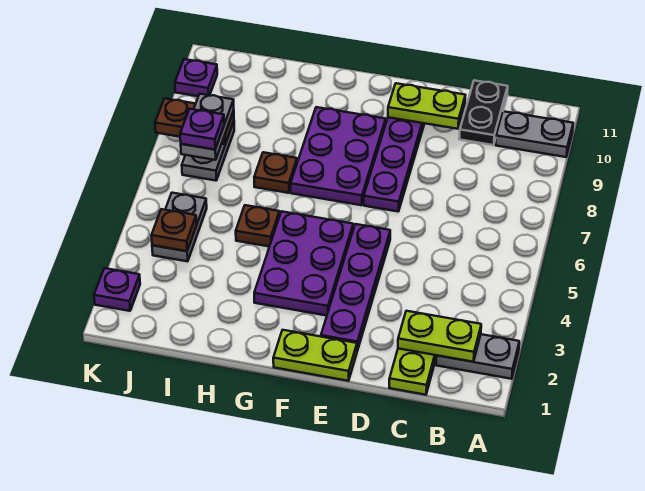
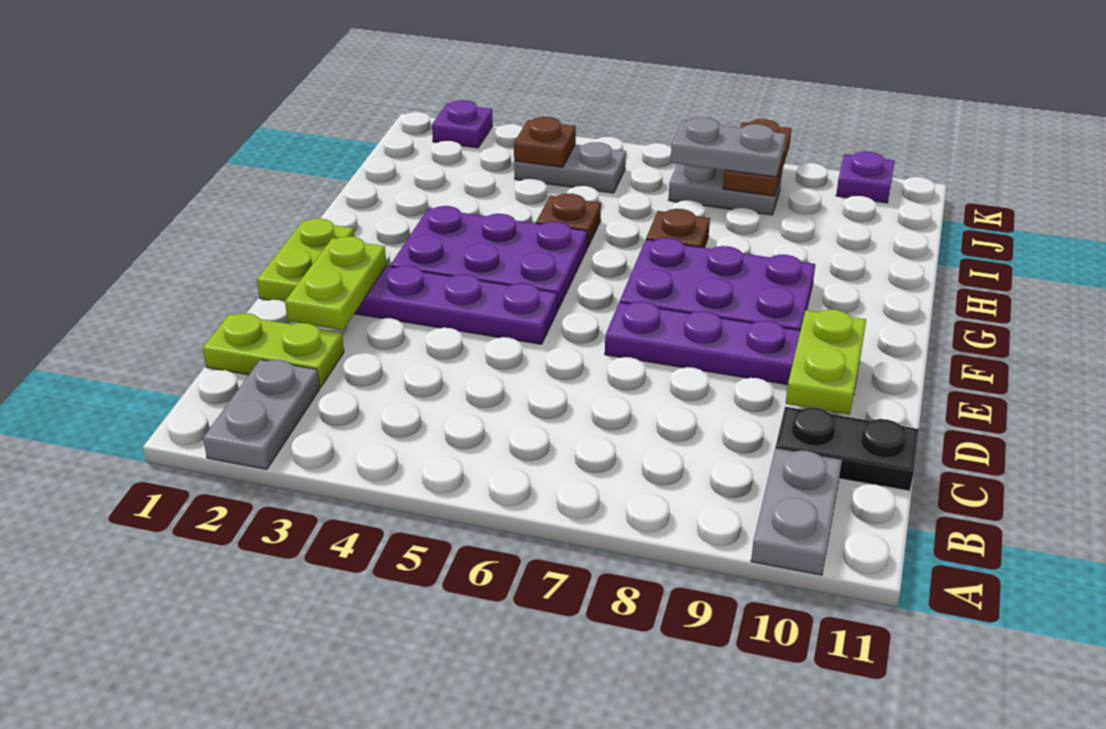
lime plate B2:C2 level 2 -> lime plate D2:E2 level 2
purple plate J7 level 4 -> none

